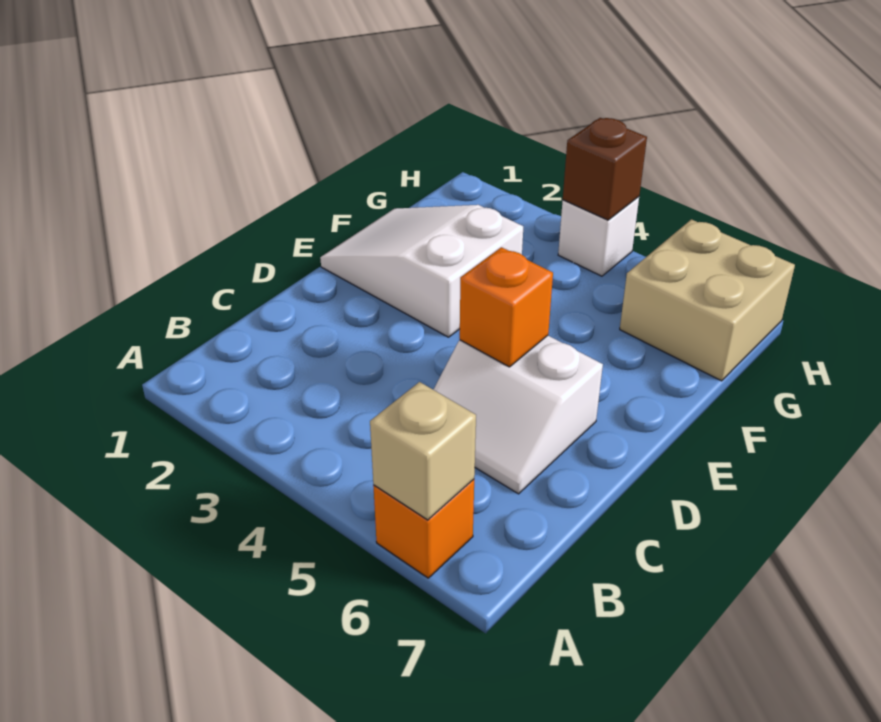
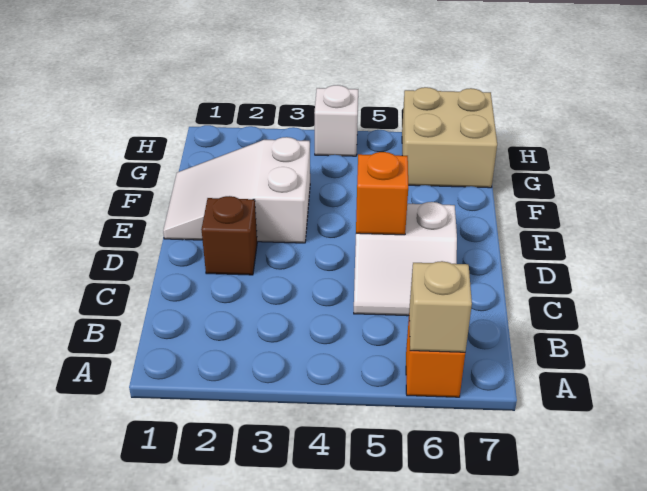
brown brick H4 level 2 -> brown brick D2 level 1

